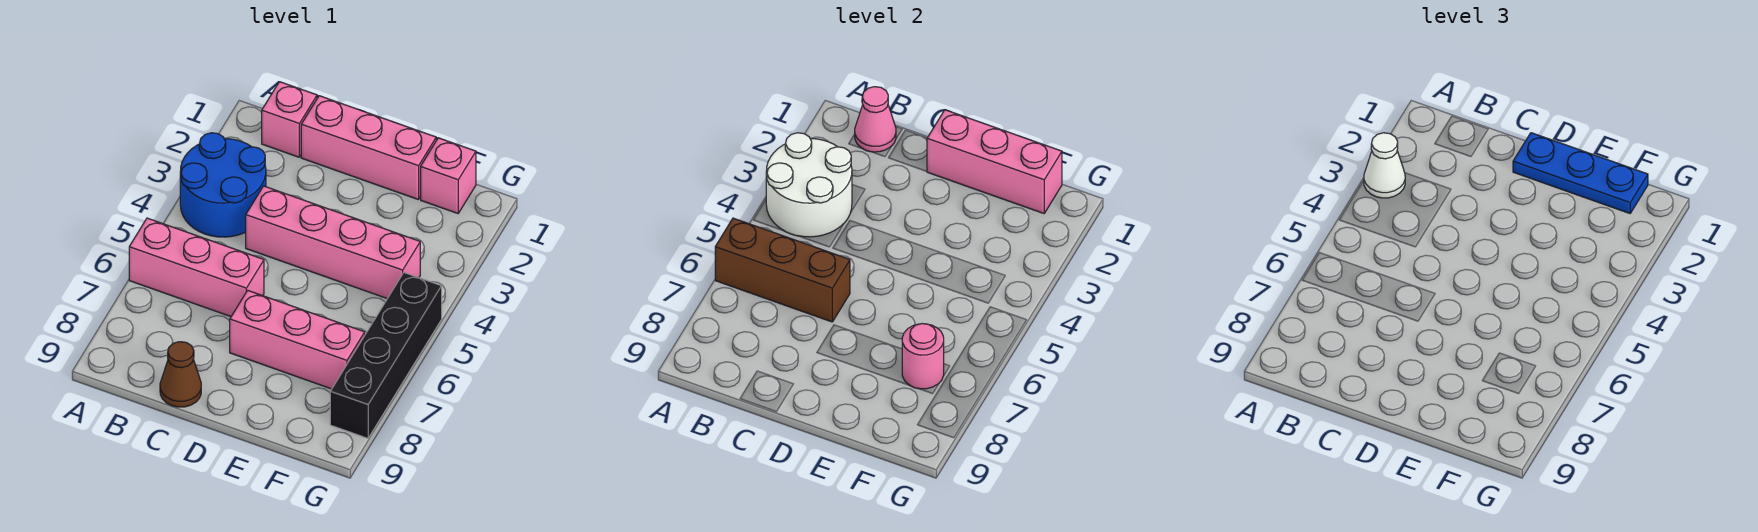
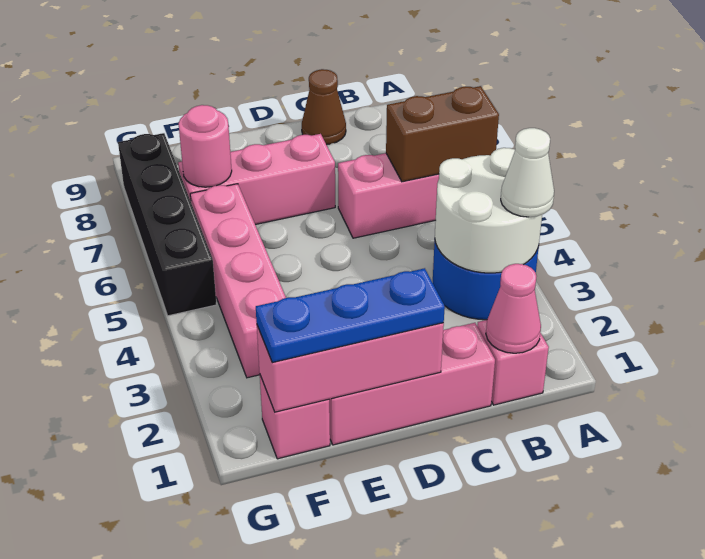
brown brick A6:C6 level 2 -> brown brick A6:B6 level 2
pink brick C4:F4 level 1 -> pink brick F3:F6 level 1

